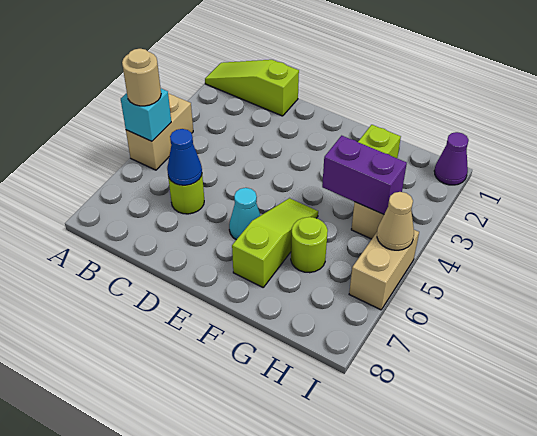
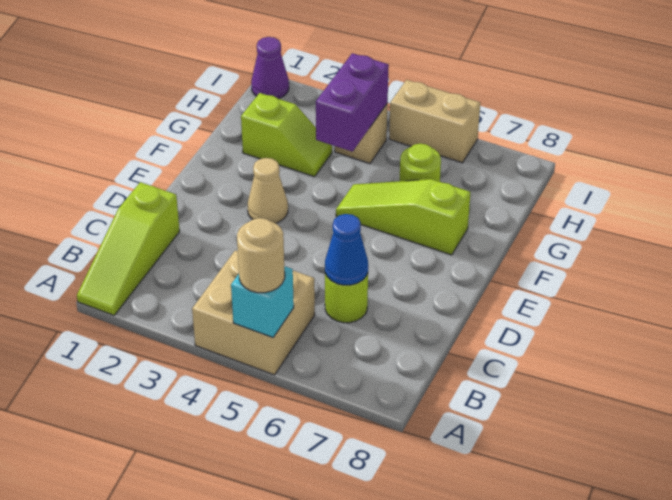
tan brick A4:A5 level 1 -> tan brick A4:B5 level 1
cyan cone E6 level 1 -> none
tan cone I5 level 2 -> tan cone E3 level 1

